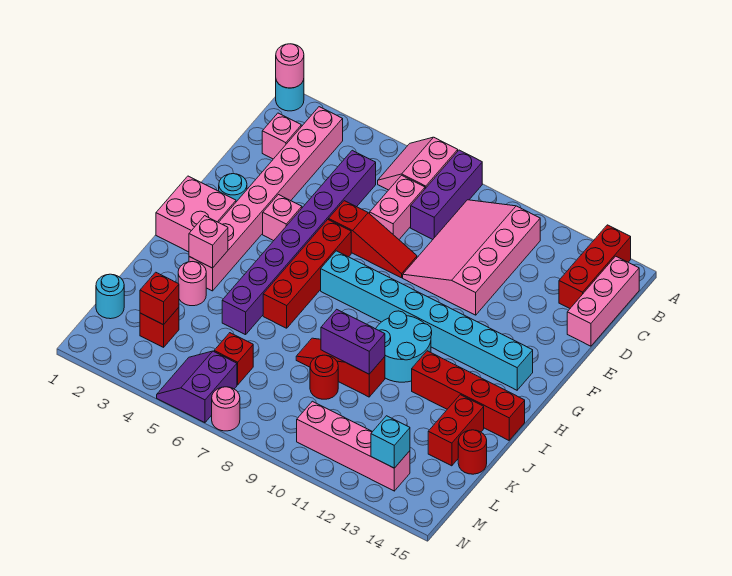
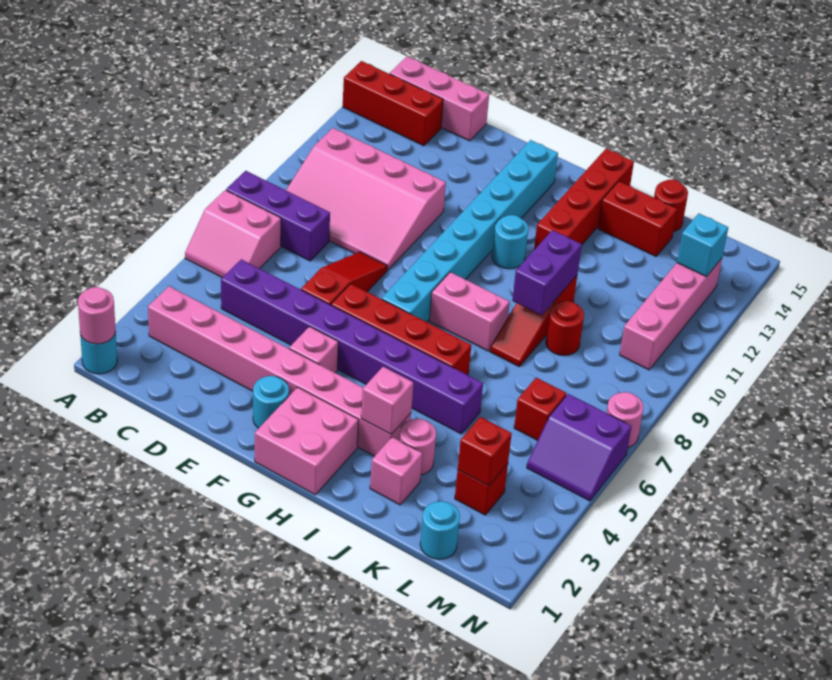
pink brick C2 level 1 -> pink brick J2 level 1
pink brick C7:D7 level 1 -> pink brick H8:I8 level 1
cyan round brick H10:I11 level 1 -> cyan round brick H11 level 1

